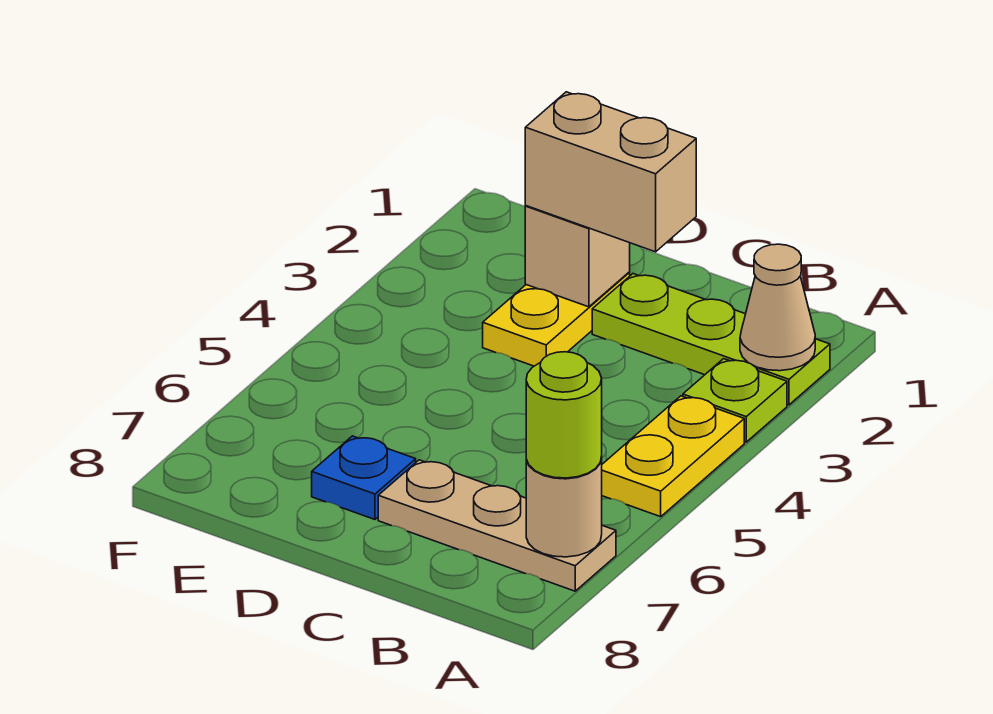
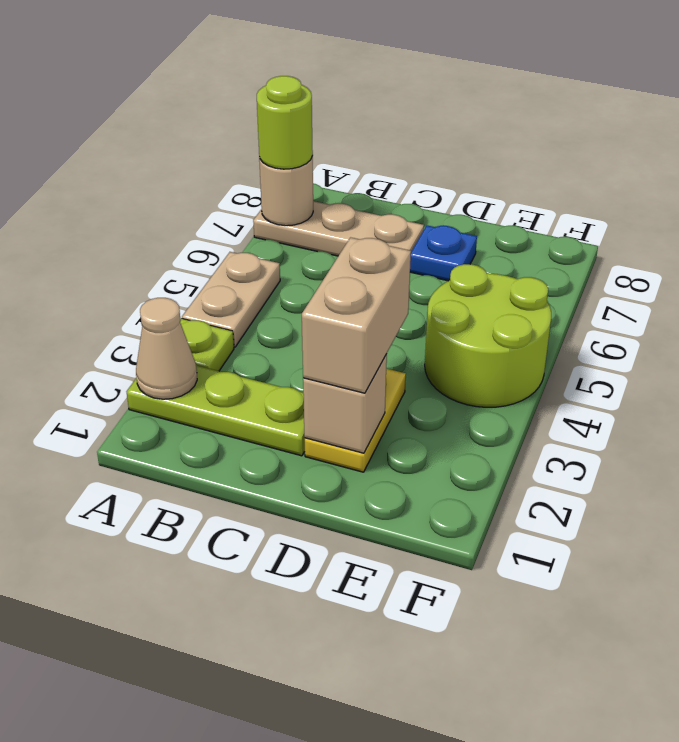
yellow plate A4:A5 level 1 -> tan plate A4:A5 level 1
tan brick C2:D2 level 3 -> tan brick D2:D3 level 3
none -> lime round brick E4:F5 level 1

